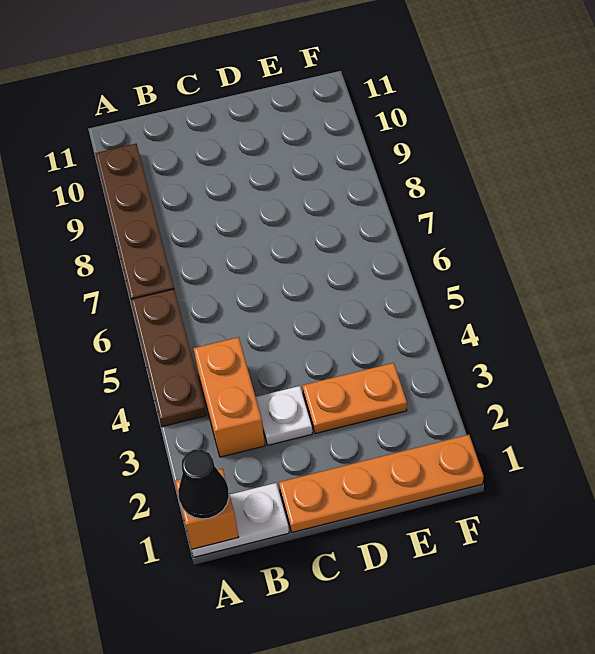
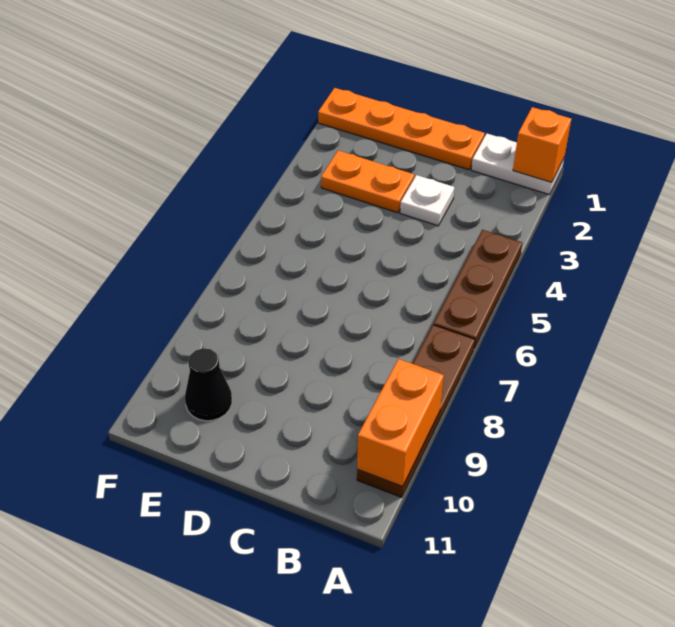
black cone A1 level 3 -> black cone E10 level 1
orange brick B3:B4 level 1 -> orange brick A9:A10 level 2

